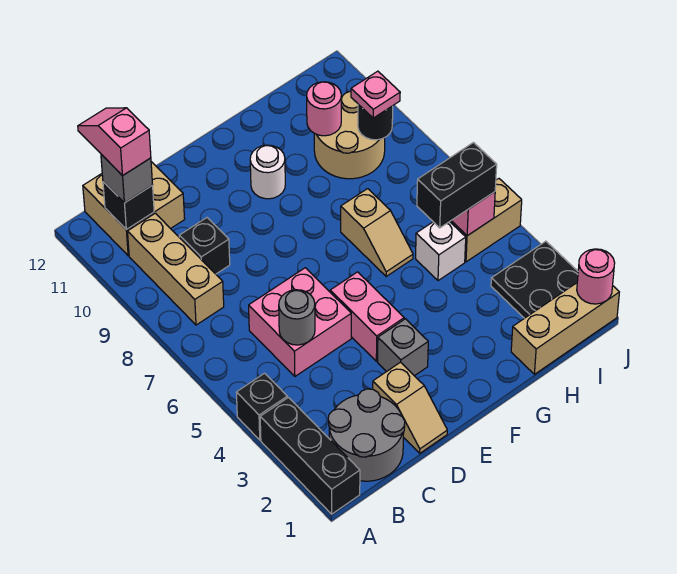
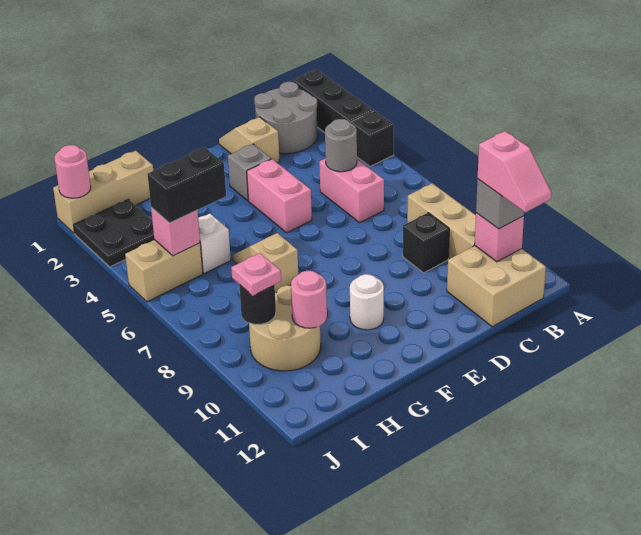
black brick B11 level 2 -> pink brick B11 level 2
pink brick C5:D6 level 1 -> pink brick C5:C6 level 1

